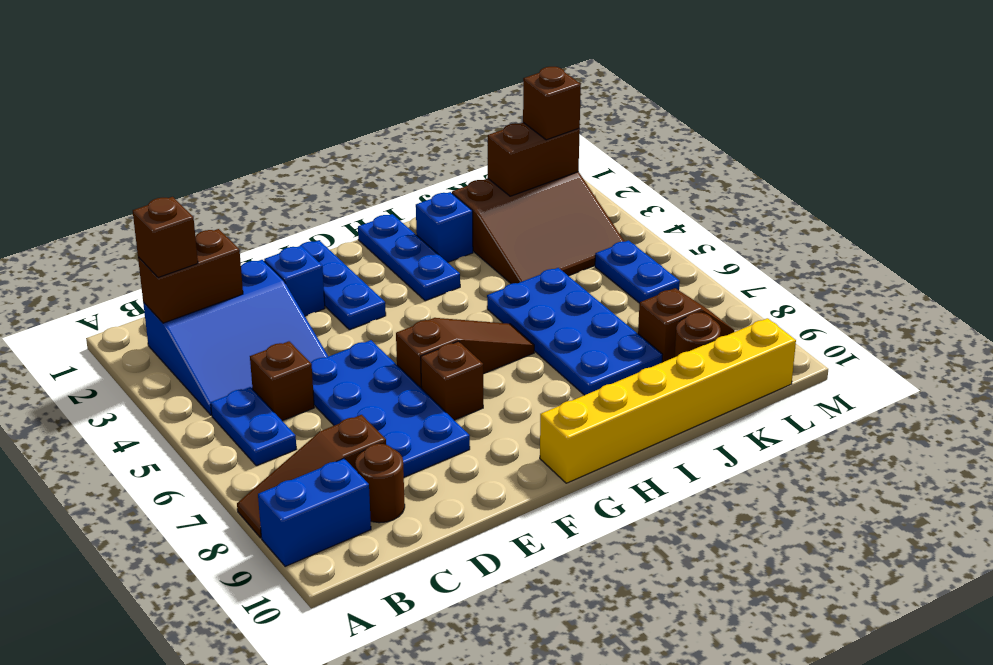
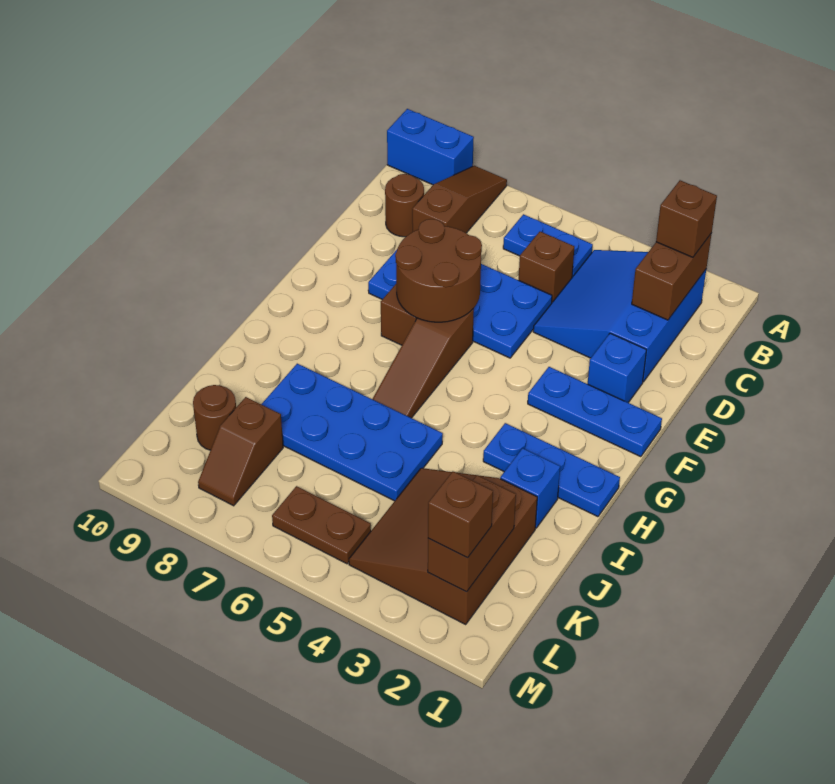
blue brick A9:B9 level 1 -> blue brick A9:A10 level 1
none -> brown round brick E6:F7 level 2
yellow brick G10:L10 level 1 -> none
blue plate L5:L6 level 1 -> brown plate L5:L6 level 1

